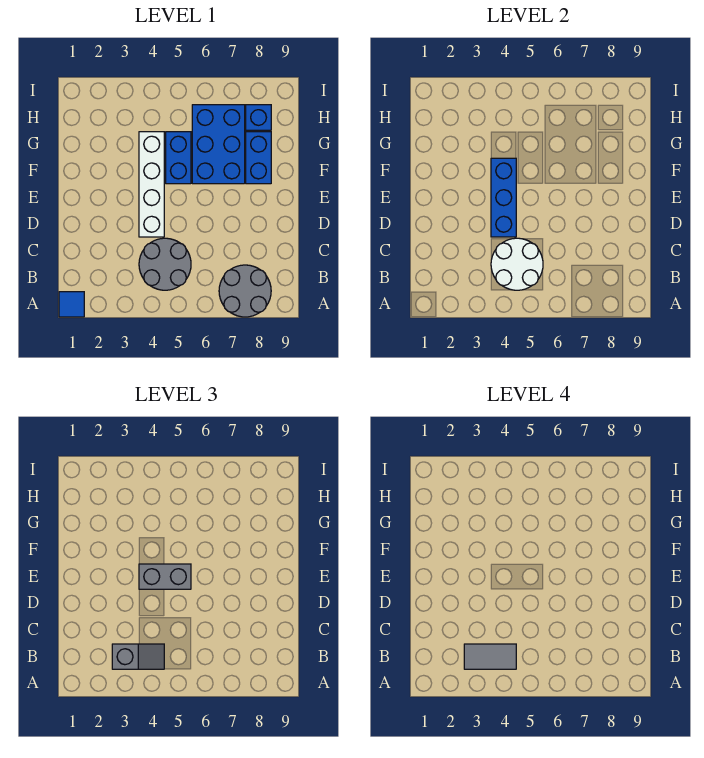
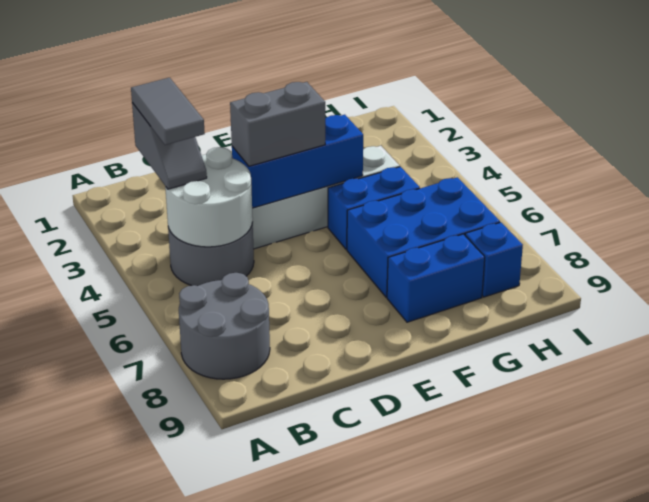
blue tile A1 level 1 -> none
grey brick E4:E5 level 3 -> grey brick D4:E4 level 3

